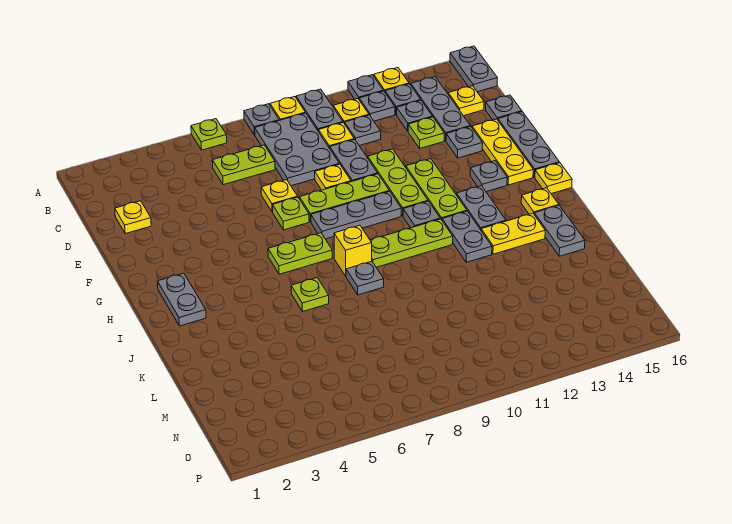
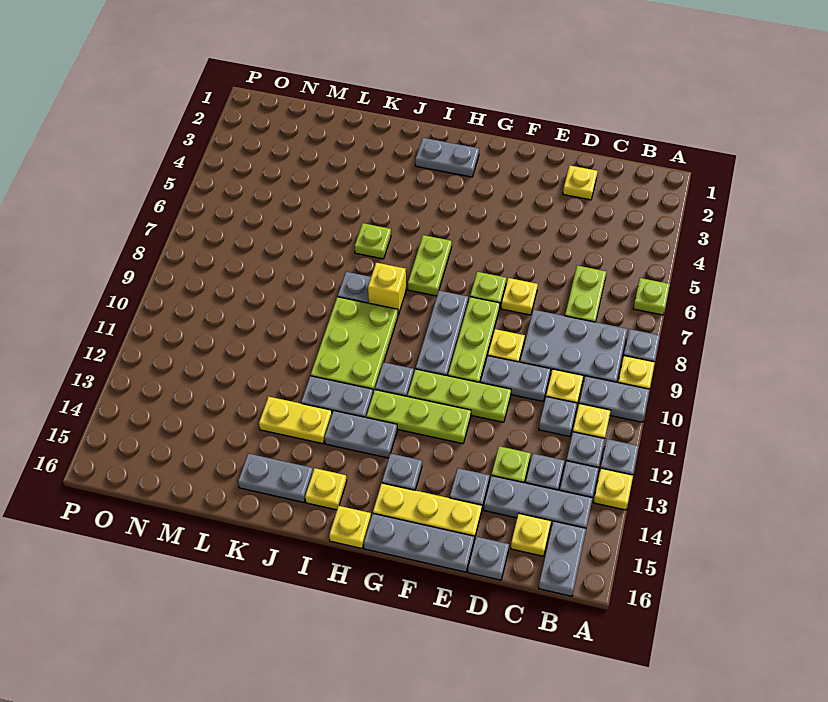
grey plate A16:B16 level 1 -> grey plate B15:B16 level 1
lime plate I9:I11 level 1 -> lime plate I9:J11 level 1
yellow plate J13:J14 level 1 -> yellow plate J13:K13 level 1

